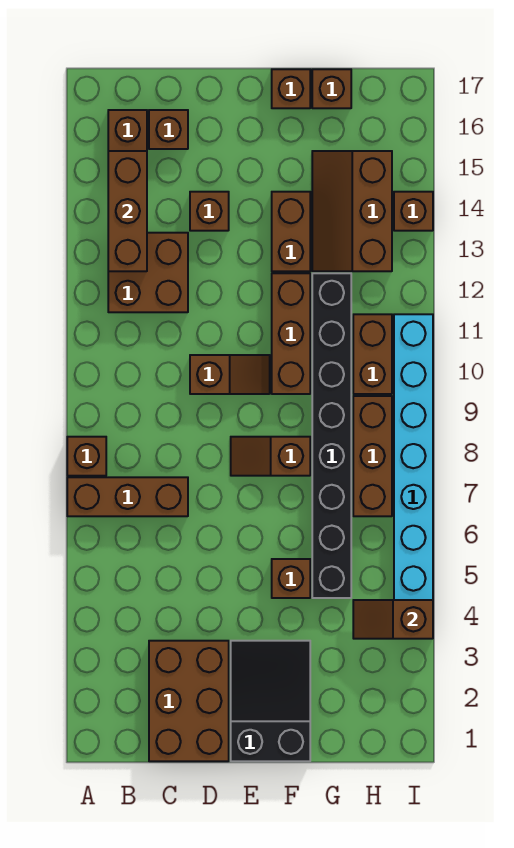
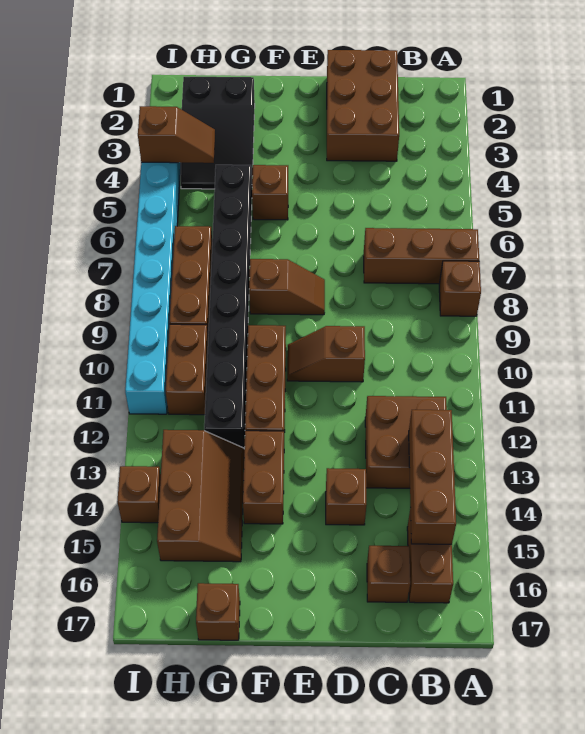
black slope E1:F3 level 1 top 1 -> black slope G2:H4 level 1 top 2
brown brick F17 level 1 -> none

